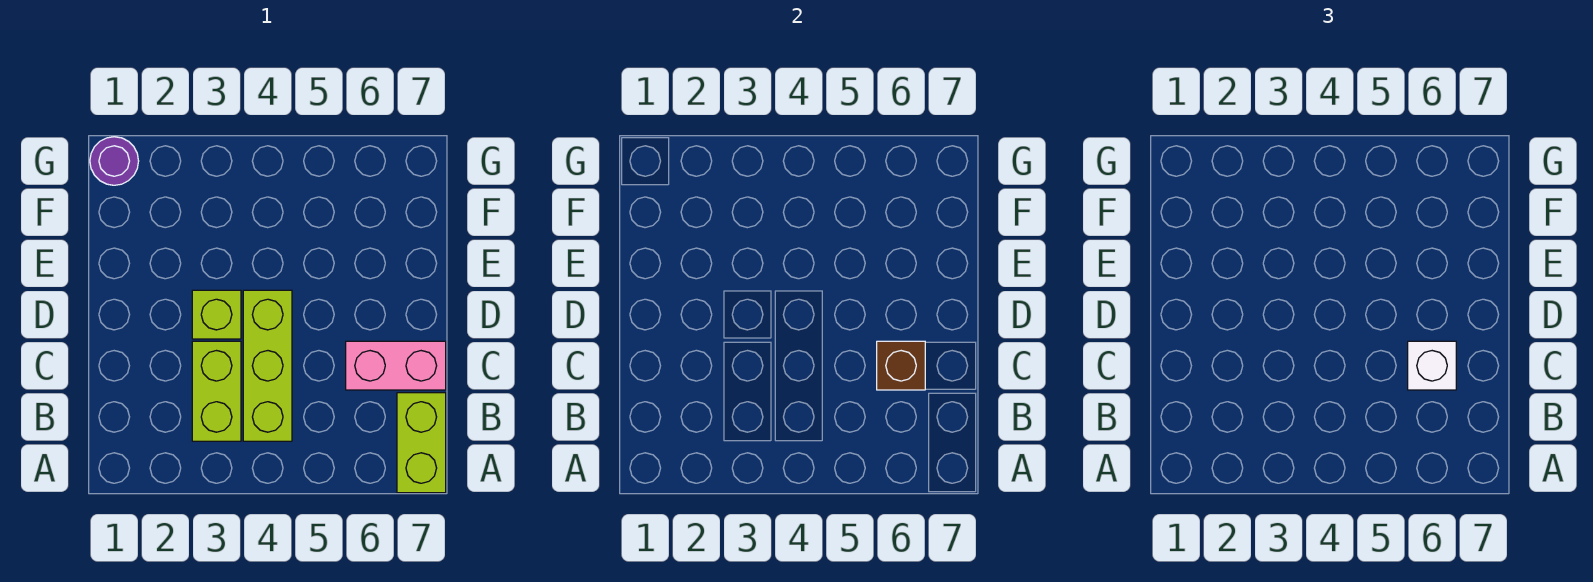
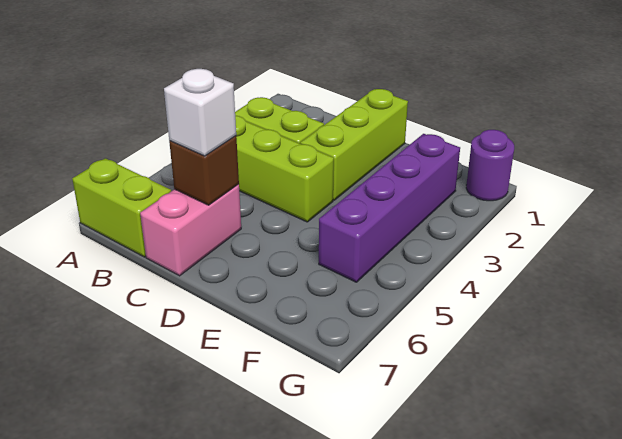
lime brick D3 level 1 -> lime brick D1:D3 level 1
none -> purple brick F2:F5 level 1

